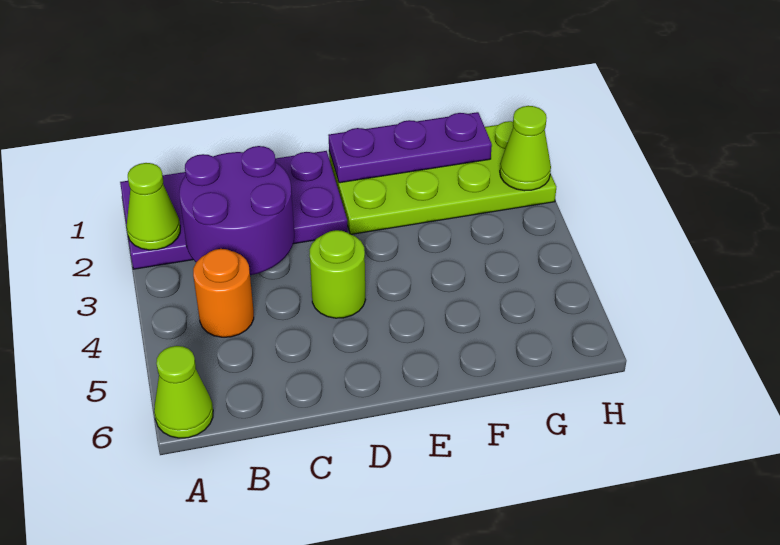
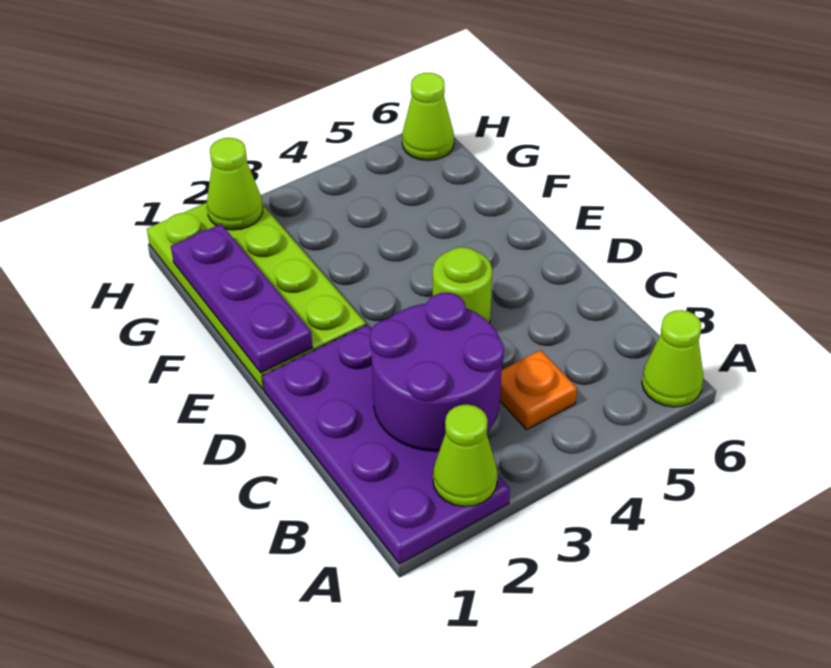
orange round brick B4 level 1 -> orange plate B4 level 1
none -> lime cone H6 level 1

